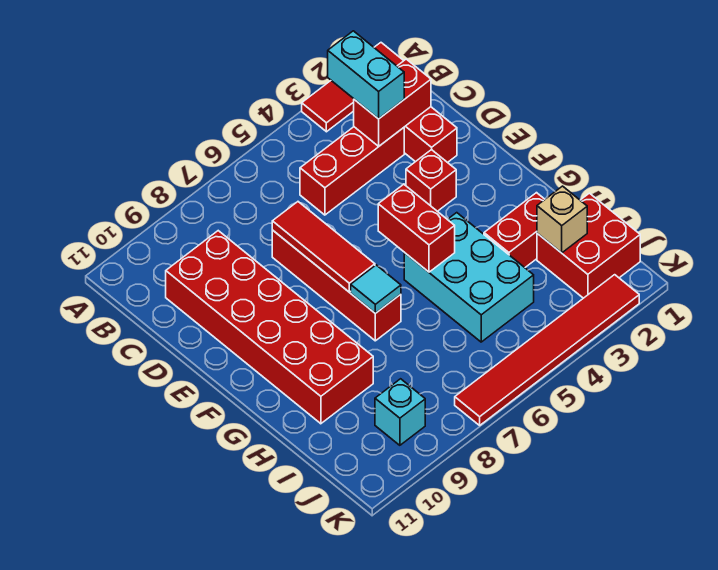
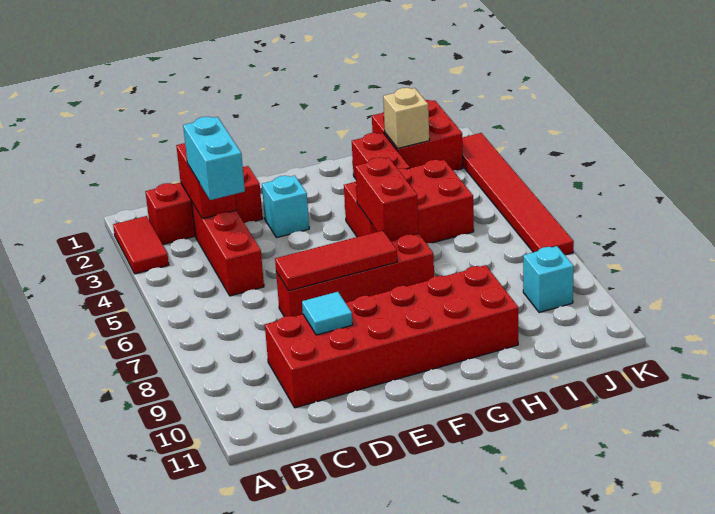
red tile A1:A3 level 1 -> red tile A2:A3 level 1
cyan brick B3:C3 level 3 -> cyan brick C3:C4 level 3
red brick E3 level 1 -> cyan brick E3 level 1
red brick F5:G5 level 2 -> red brick G5:G6 level 2
cyan brick G4:I5 level 1 -> red brick G4:I5 level 1
cyan tile G7 level 2 -> cyan tile D9 level 2

